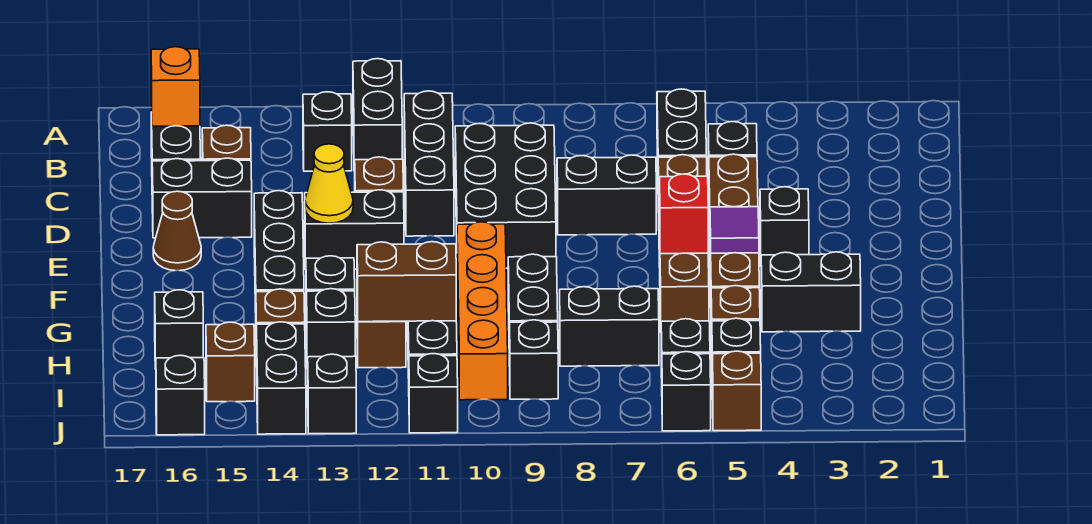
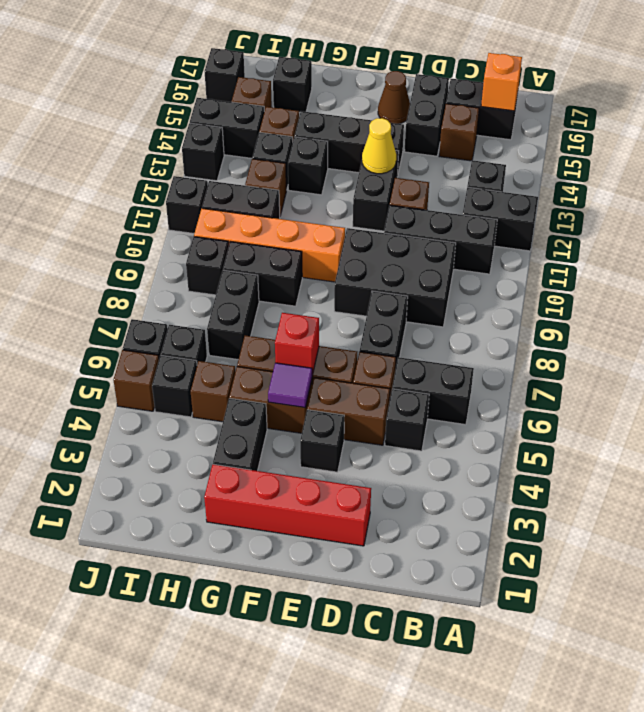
none -> red brick D2:G2 level 1
brown brick H11:H12 level 2 -> none

